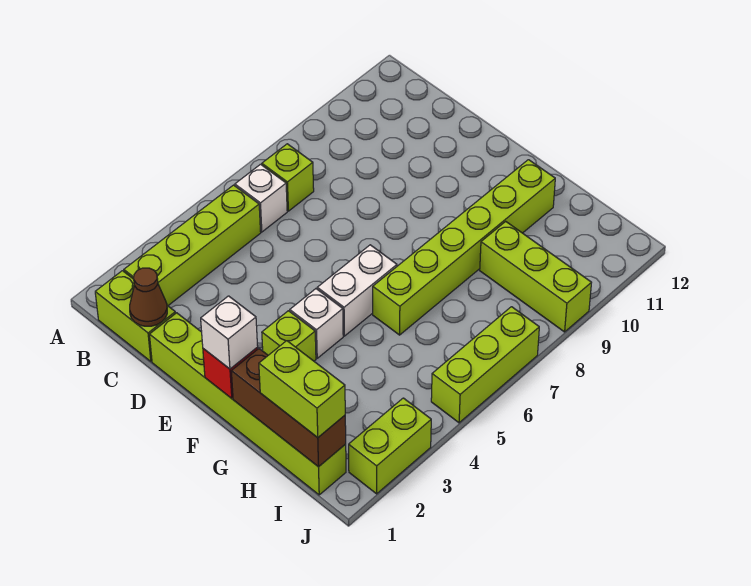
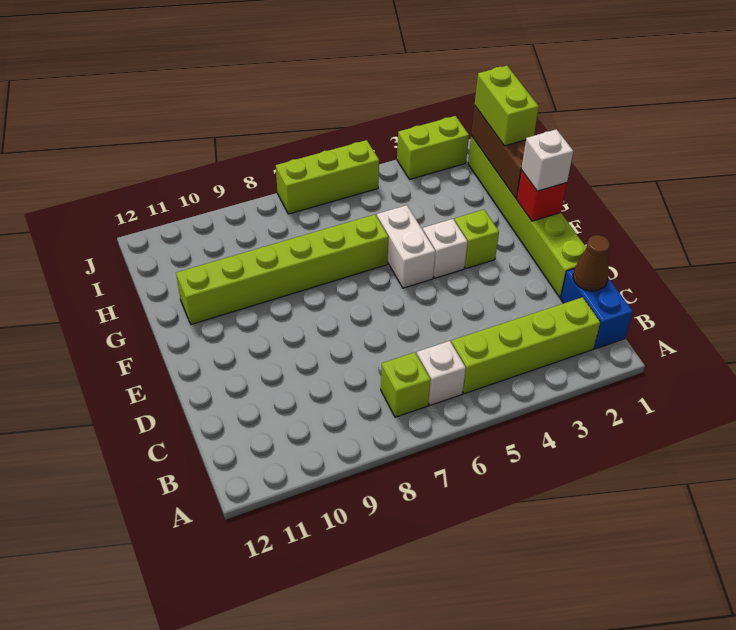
lime brick B1:C1 level 1 -> blue brick B1:C1 level 1
white brick F5:F6 level 1 -> white brick F5:G5 level 1
lime brick H9:J9 level 1 -> none

